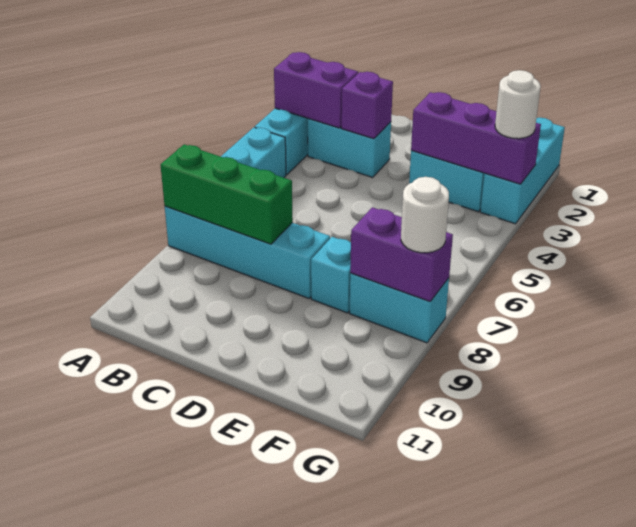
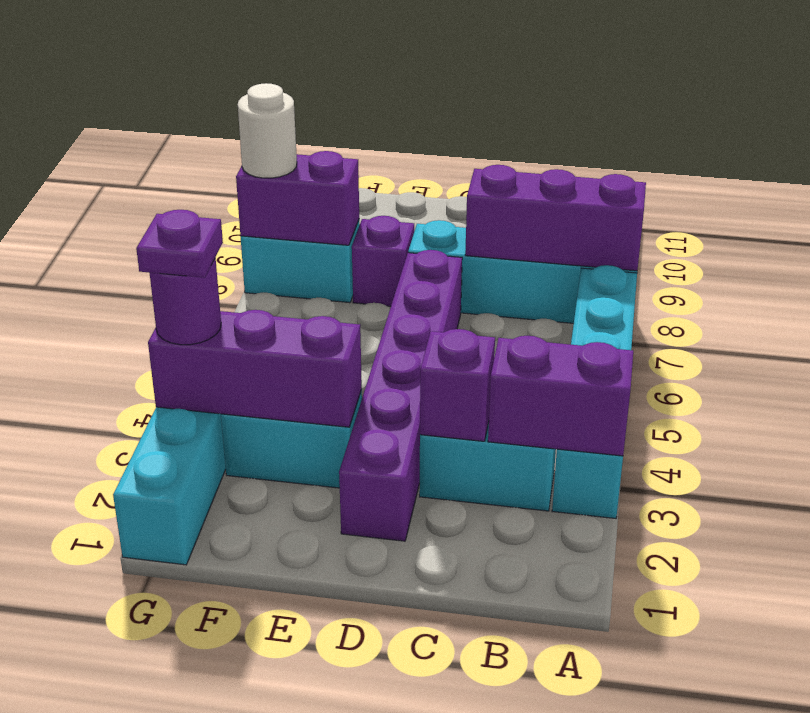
green brick A8:C8 level 2 -> purple brick A8:C8 level 2
none -> purple brick D2:D7 level 1
cyan brick E8 level 1 -> purple brick E8 level 1
white round brick G3 level 3 -> purple round brick G3 level 3
none -> purple plate G3 level 4

